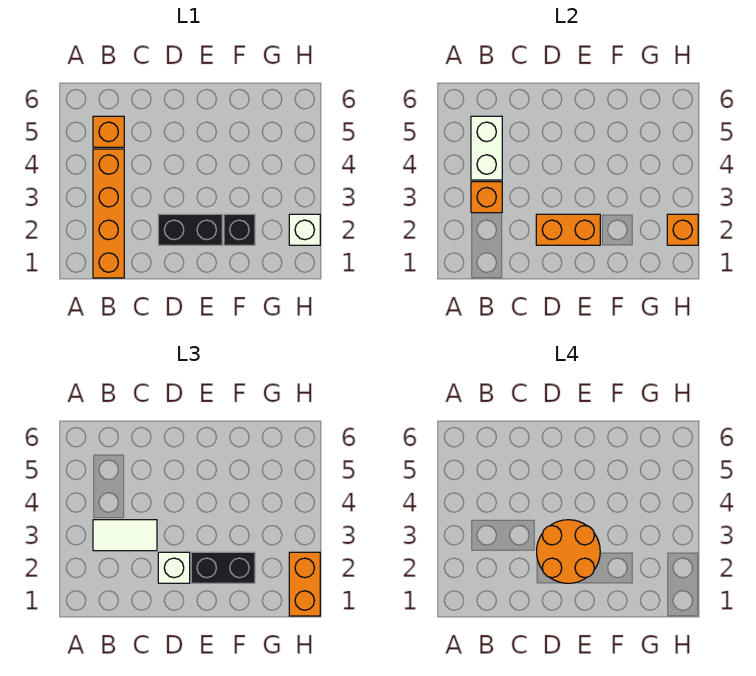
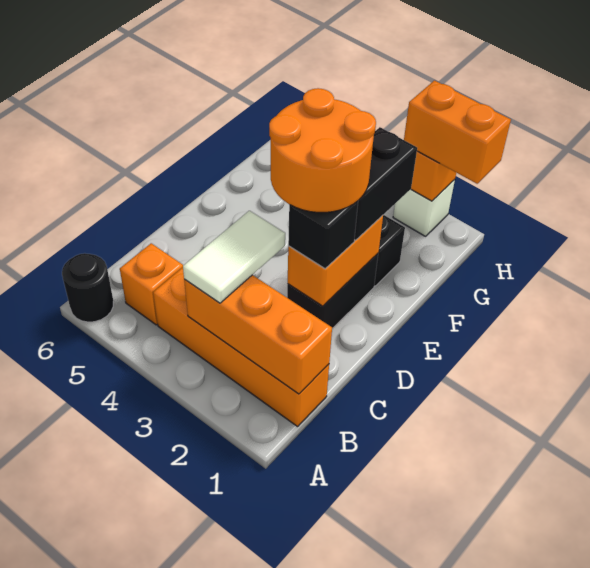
none -> black round brick A6 level 1
orange brick B3 level 2 -> orange brick B1:B3 level 2
white brick B4:B5 level 2 -> none
white brick D2 level 3 -> black brick D2 level 3

